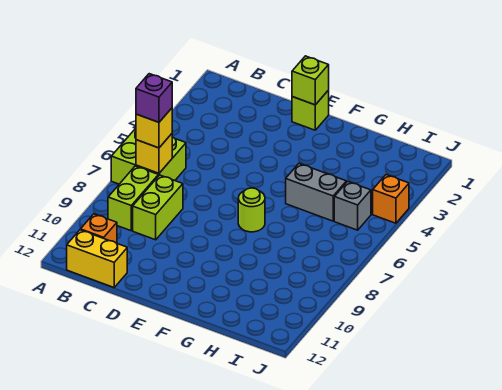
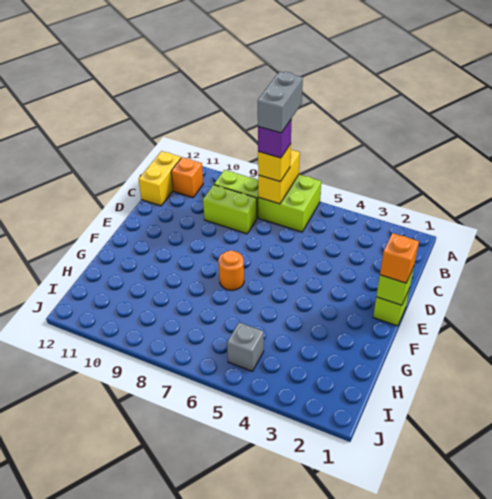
yellow brick B7 level 2 -> yellow brick A7:B7 level 2
lime round brick F7 level 1 -> orange round brick F7 level 1
grey brick G5:H5 level 1 -> grey brick A7:B7 level 5
orange brick J4 level 1 -> orange brick E1 level 3

